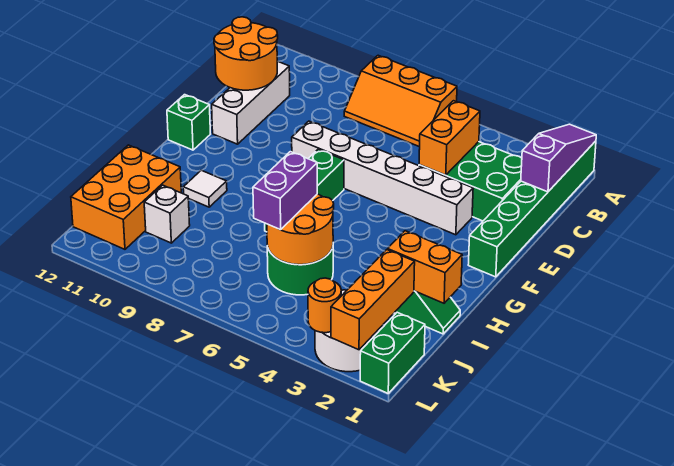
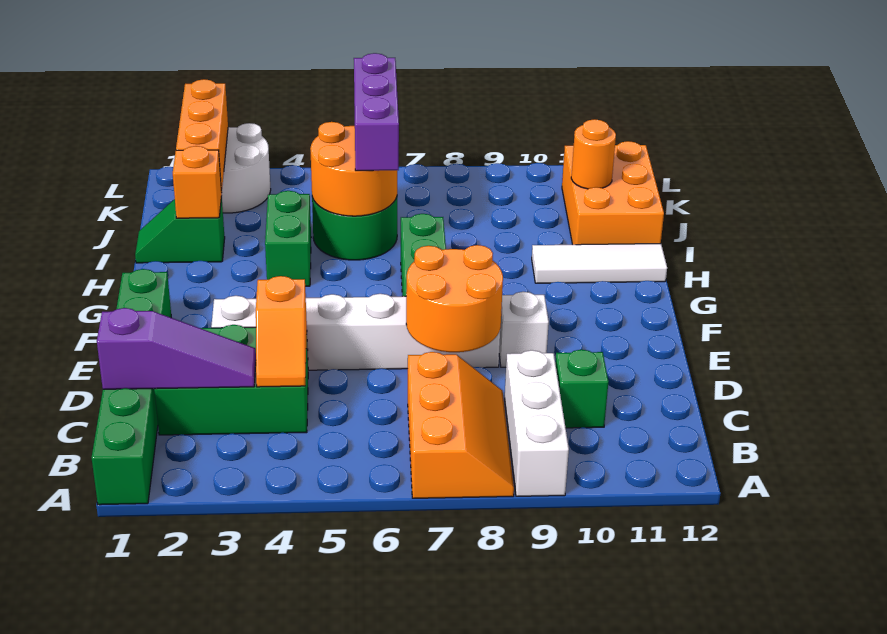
purple slope A1:C1 level 2 top C -> purple slope C1:C3 level 2 top 1
orange slope A6:B8 level 1 top A -> orange slope A7:C8 level 1 top 7
orange brick C4:D4 level 2 -> orange slope C4:D4 level 2 top D
white brick C11:E11 level 1 -> white brick A9:C9 level 1
orange round brick C11:D12 level 2 -> orange round brick D7:E8 level 2
green brick F12 level 1 -> green brick C10 level 1
white tile H10 level 1 -> white tile H10:H12 level 1
orange brick I1:I2 level 2 -> orange brick I2 level 2
purple brick I6:J6 level 3 -> purple brick I6:K6 level 3
white brick J10 level 1 -> white brick E9 level 1
green brick K1:L1 level 1 -> green brick H4:I4 level 1
orange round brick L3 level 2 -> orange round brick J11 level 2

